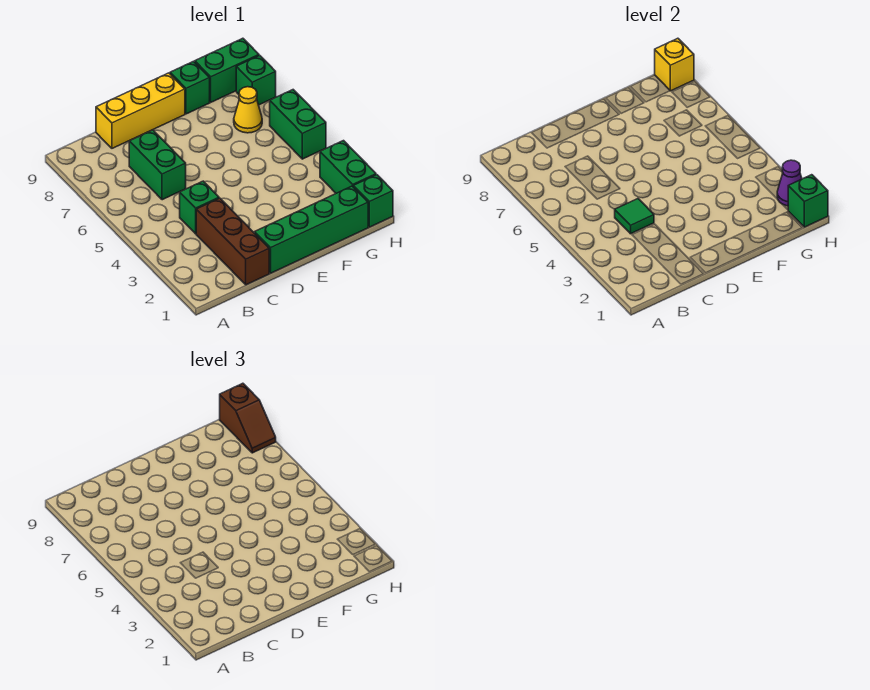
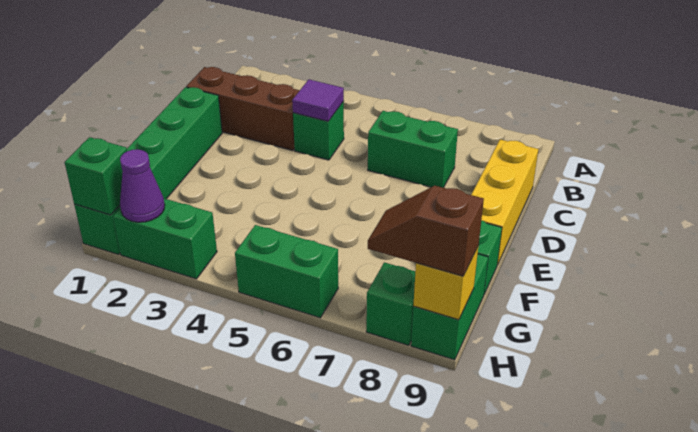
green tile C4 level 2 -> purple tile C4 level 2
yellow cone G7 level 1 -> none

